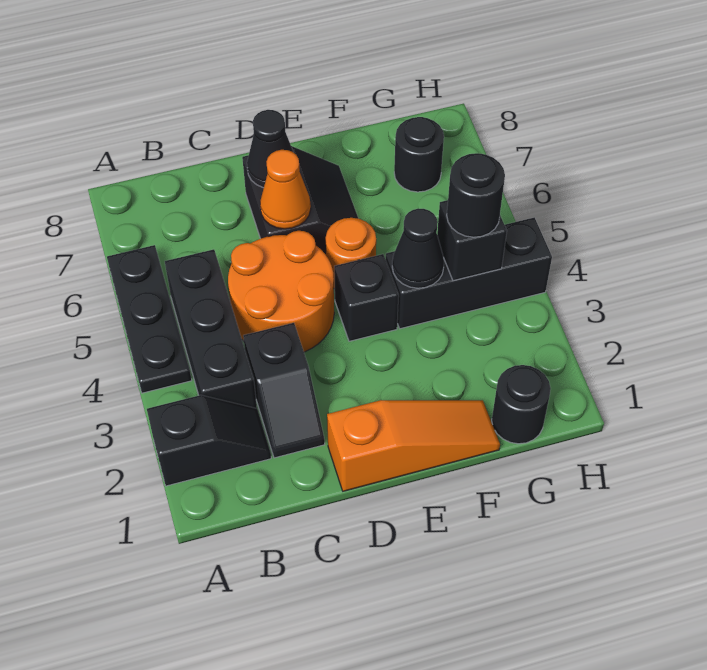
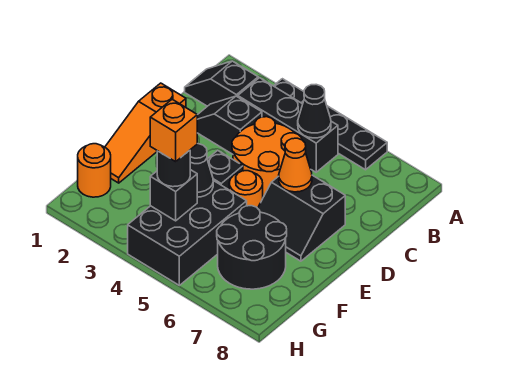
black slope A2:B2 level 1 top A -> black slope B1:B2 level 1 top 2
black plate A4:A6 level 1 -> black plate A3:A6 level 1
black cone D7 level 2 -> black cone B5 level 2
black brick F4:H4 level 1 -> black brick F4:H5 level 1
black round brick G1 level 1 -> orange round brick G1 level 1
none -> orange brick G4 level 4
black round brick G7 level 1 -> black round brick F6:G7 level 1

